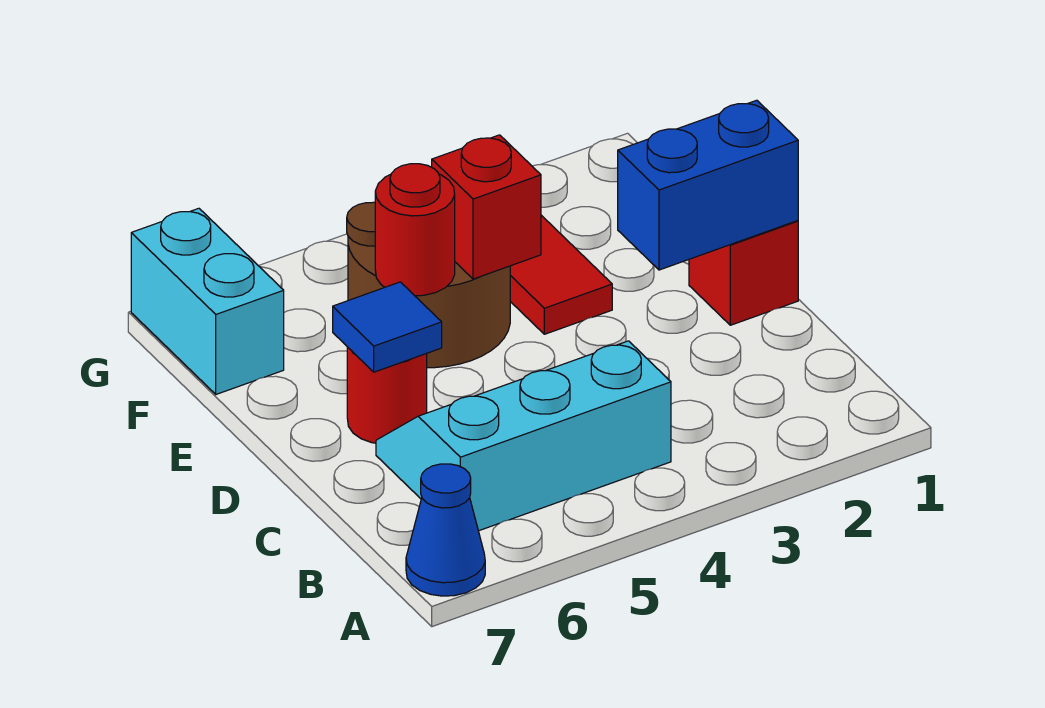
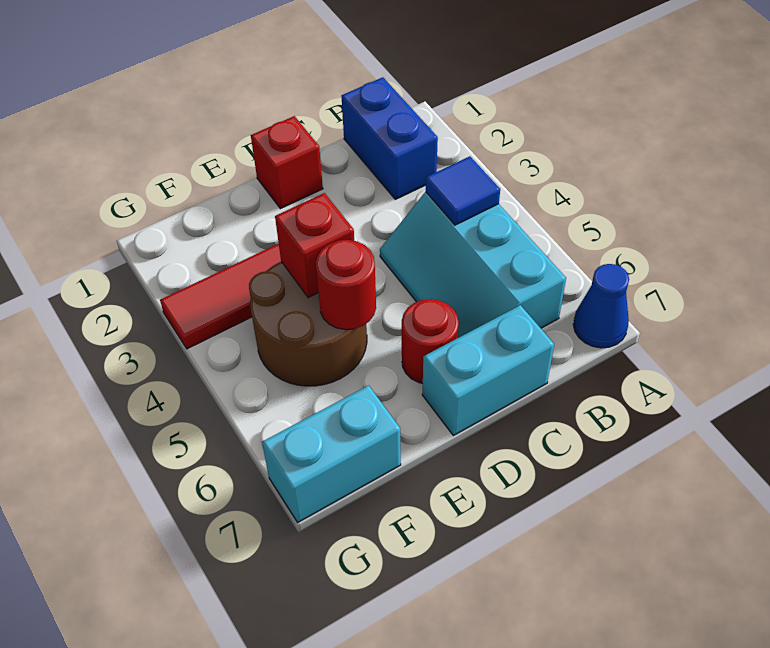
none -> cyan brick C7:D7 level 1
blue brick D1:D2 level 2 -> blue brick B1:B2 level 1
blue tile D6 level 2 -> blue tile B4 level 2

